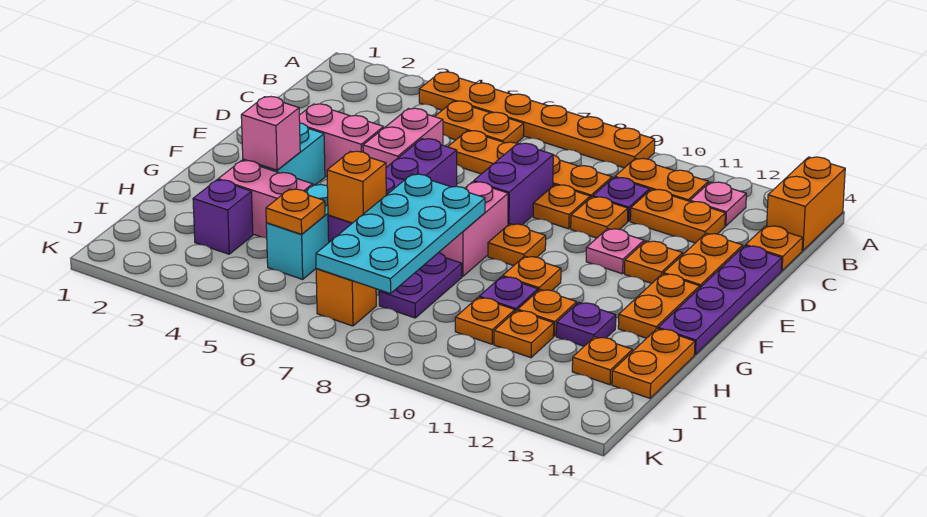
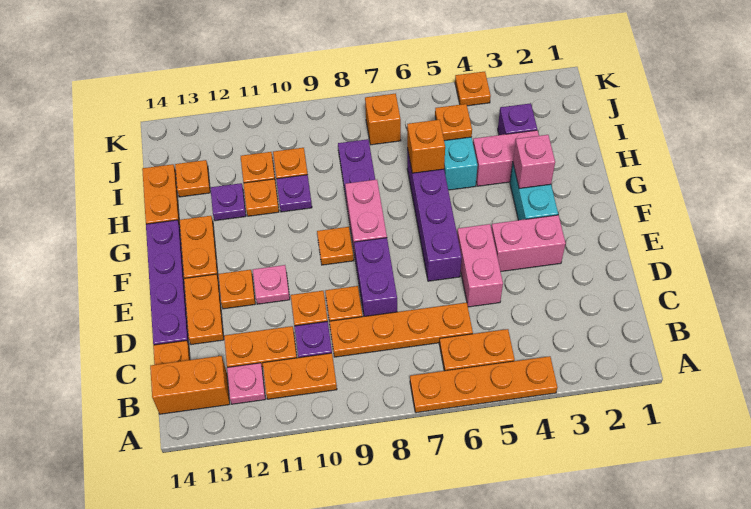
orange plate A4:A9 level 1 -> orange plate A4:A7 level 1
orange brick A14:B14 level 1 -> orange brick B13:B14 level 1
cyan plate G7:J8 level 2 -> none
orange plate G10 level 1 -> orange plate K4 level 1

